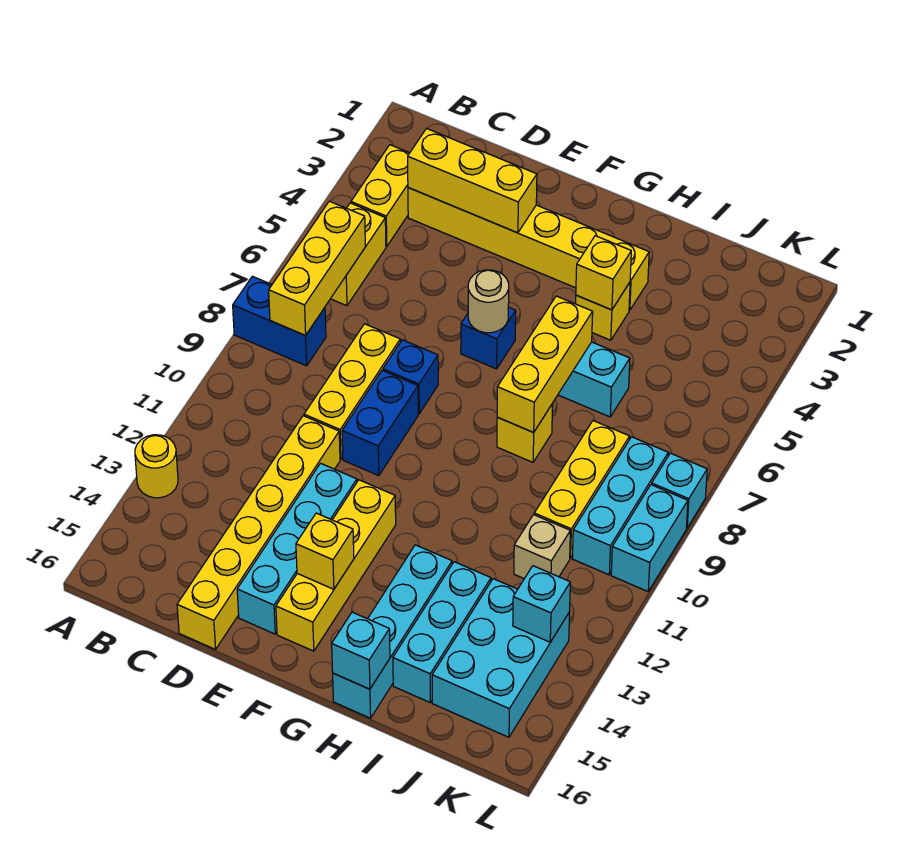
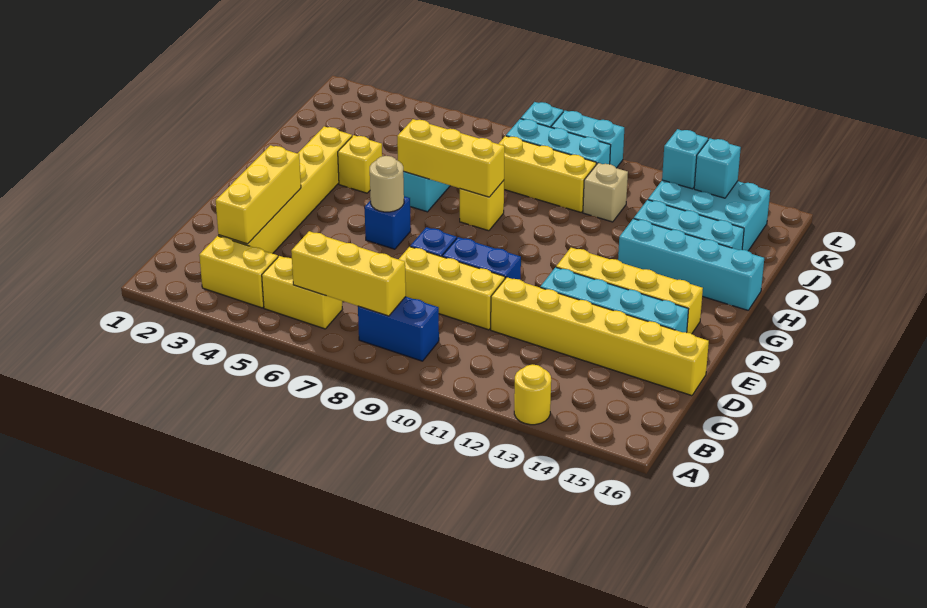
blue brick A8:B8 level 1 -> blue brick B8:B9 level 1
yellow brick F14 level 2 -> none
yellow brick H4 level 2 -> none
cyan brick H16 level 2 -> cyan brick K14 level 2

